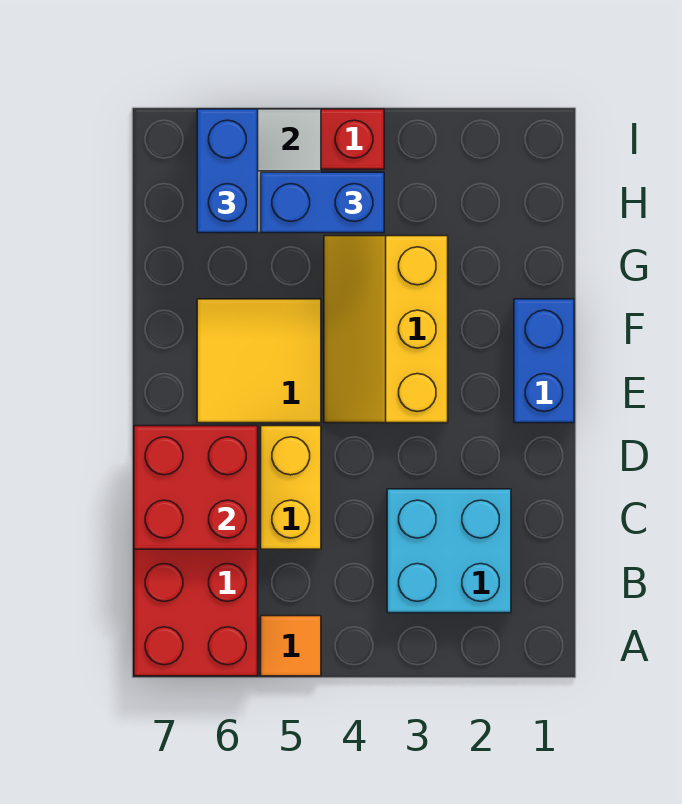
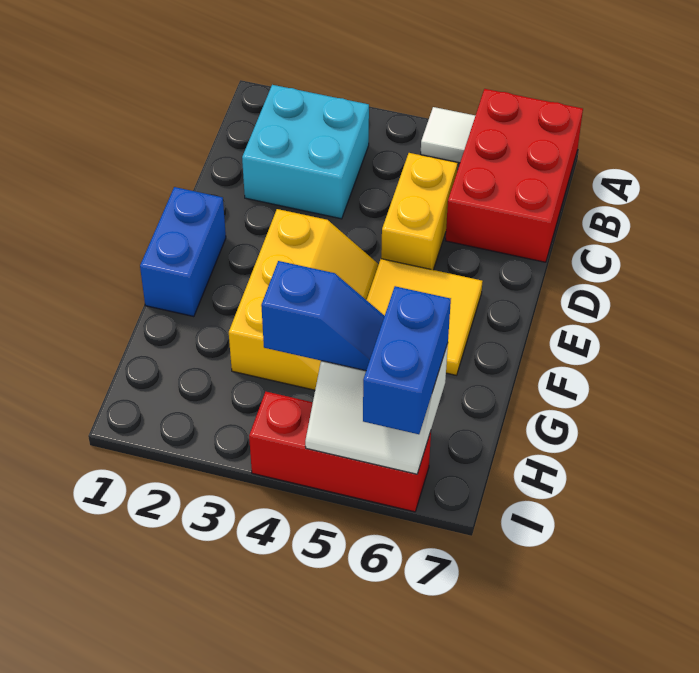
orange tile A5 level 1 -> white tile A5 level 1
red brick C6:D7 level 2 -> none
blue brick H4:H5 level 3 -> blue slope H4:H5 level 3 top 4

